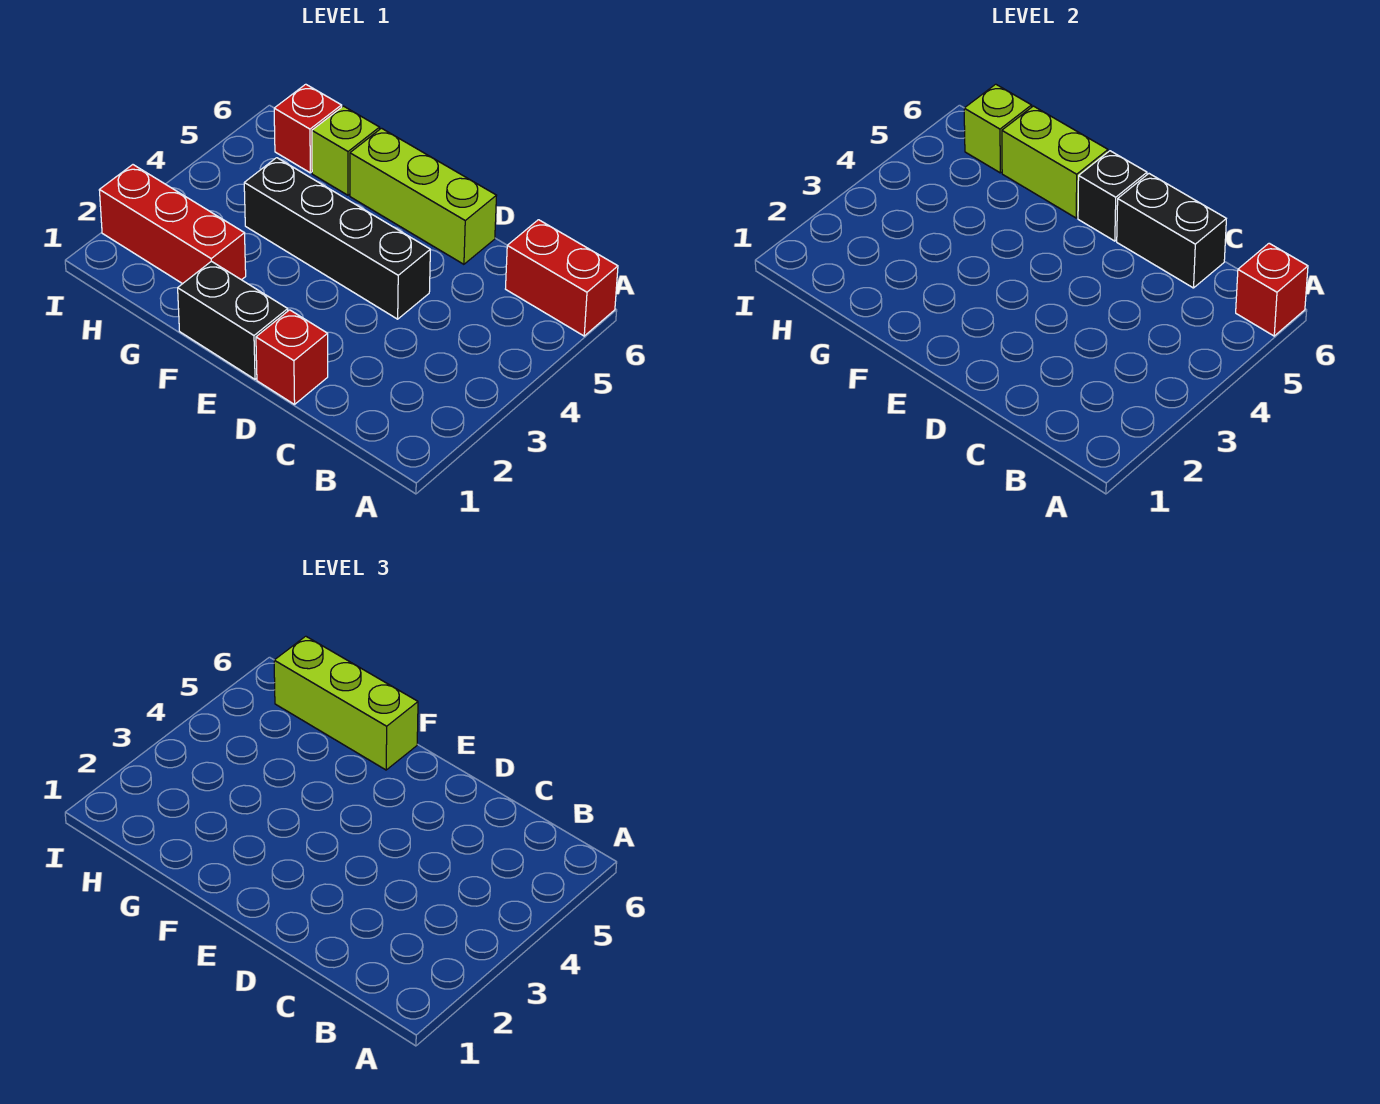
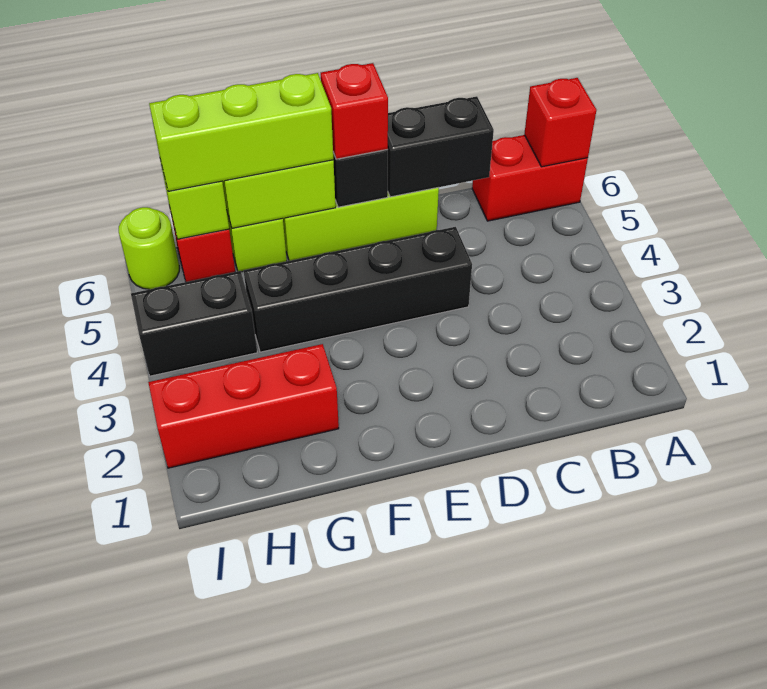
red brick D1 level 1 -> red brick E6 level 3
black brick E1:F1 level 1 -> black brick H4:I4 level 1
none -> lime round brick I6 level 1

